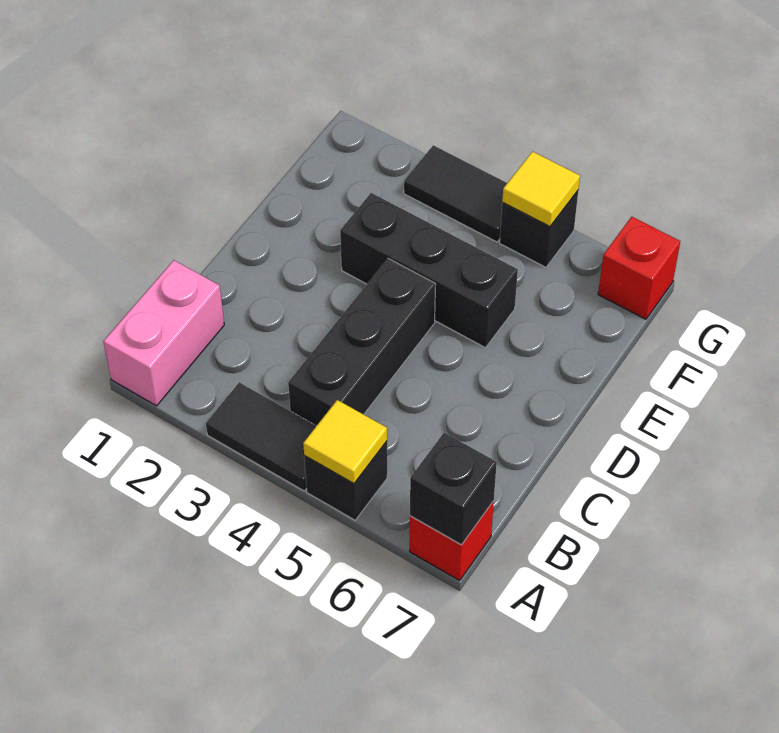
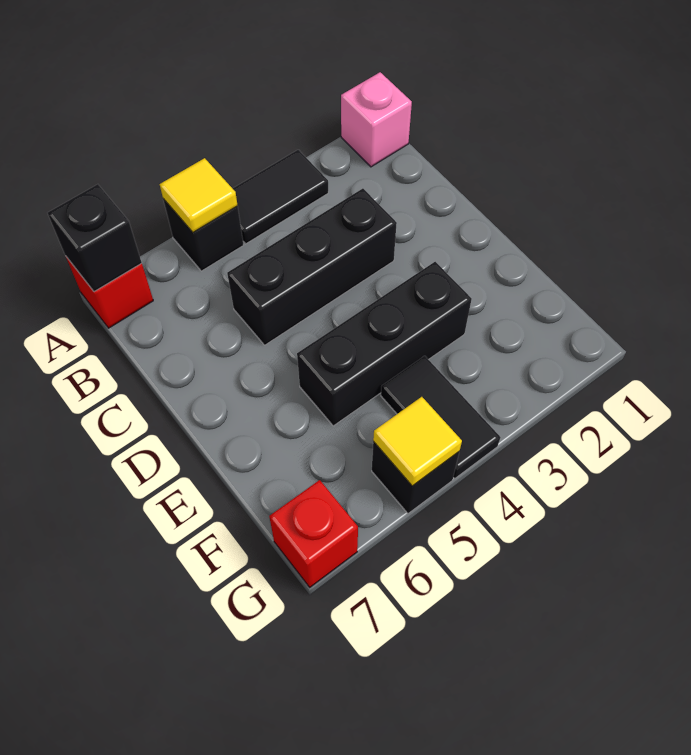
pink brick A1:B1 level 1 -> pink brick A1 level 1
black brick B4:D4 level 1 -> black brick C3:C5 level 1
black tile G3:G4 level 1 -> black tile F4:G4 level 1

